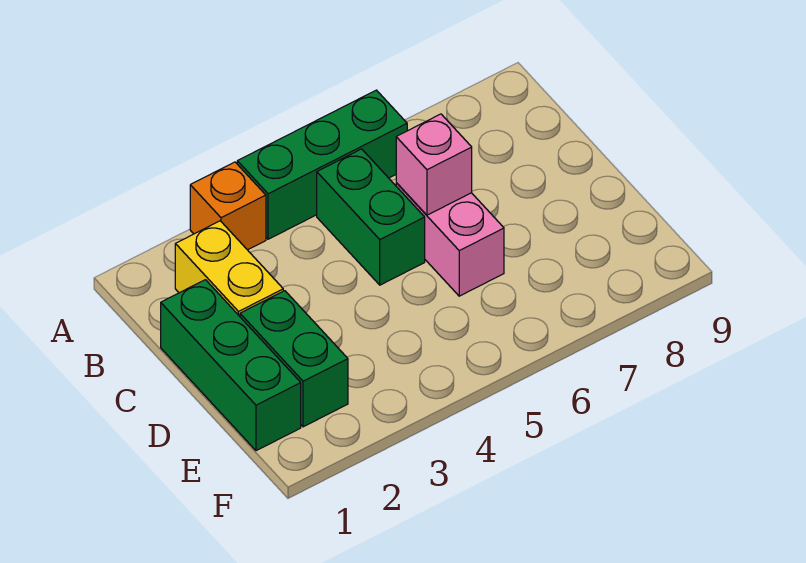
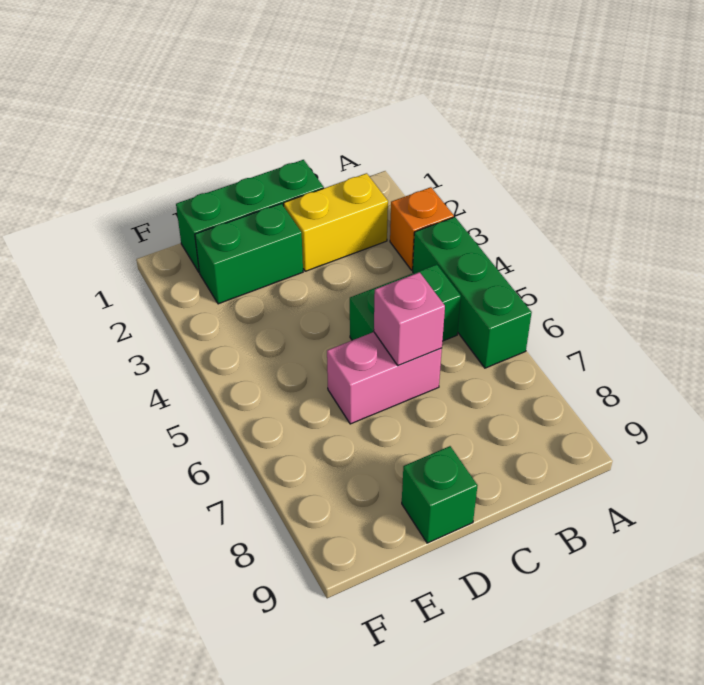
none -> green brick D9 level 1

